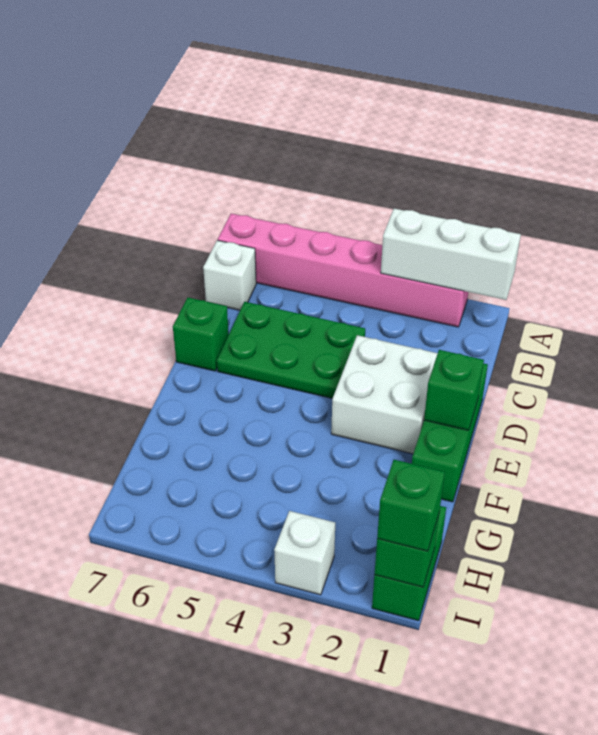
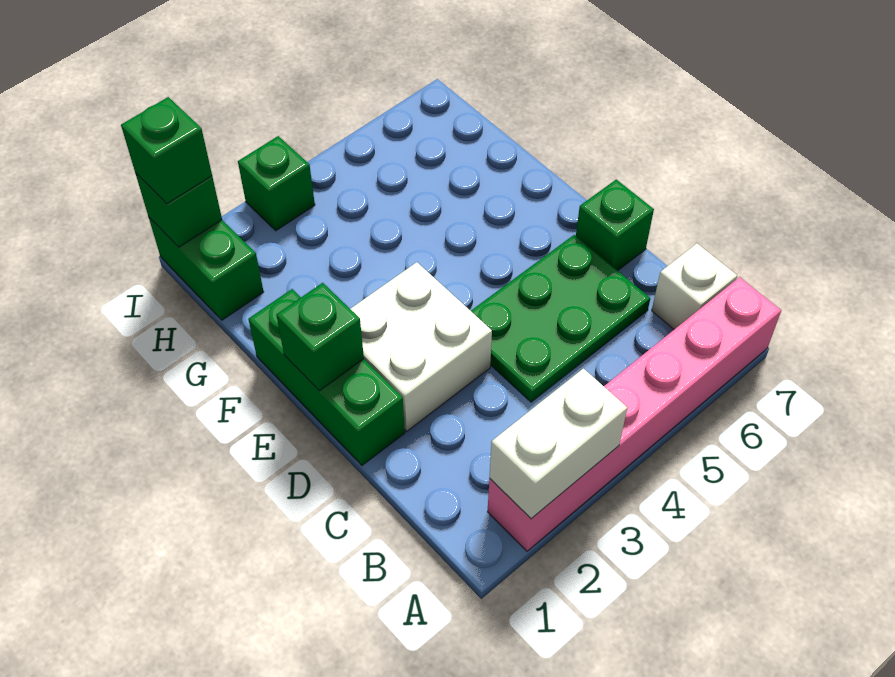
white brick A1:A3 level 2 -> white brick A2:A3 level 2
white brick I3 level 1 -> green brick I3 level 1

